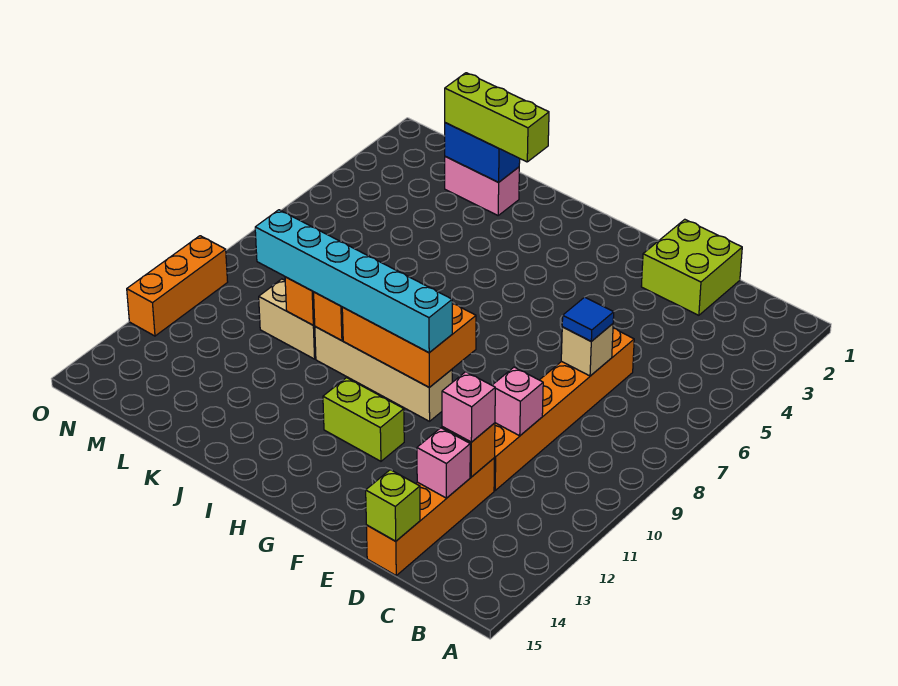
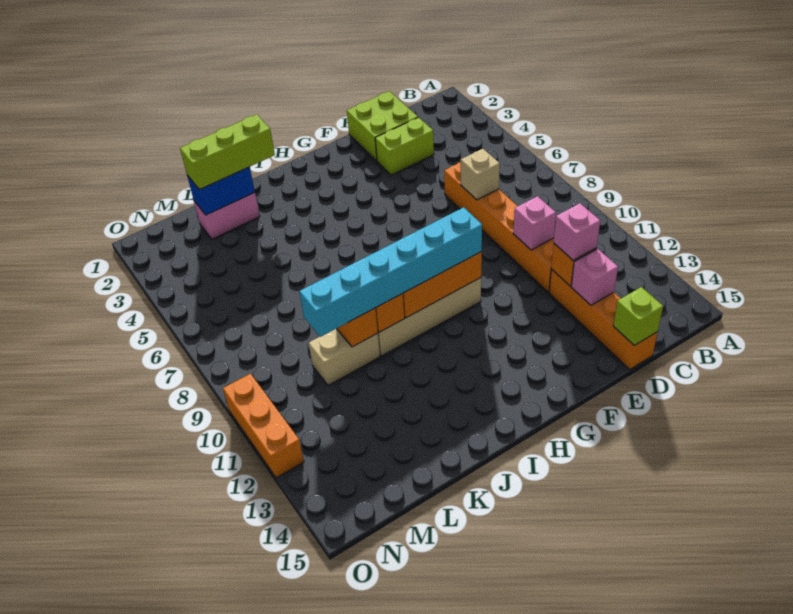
blue tile D7 level 3 -> none
lime brick G12:H12 level 1 -> lime brick D3:E3 level 1

